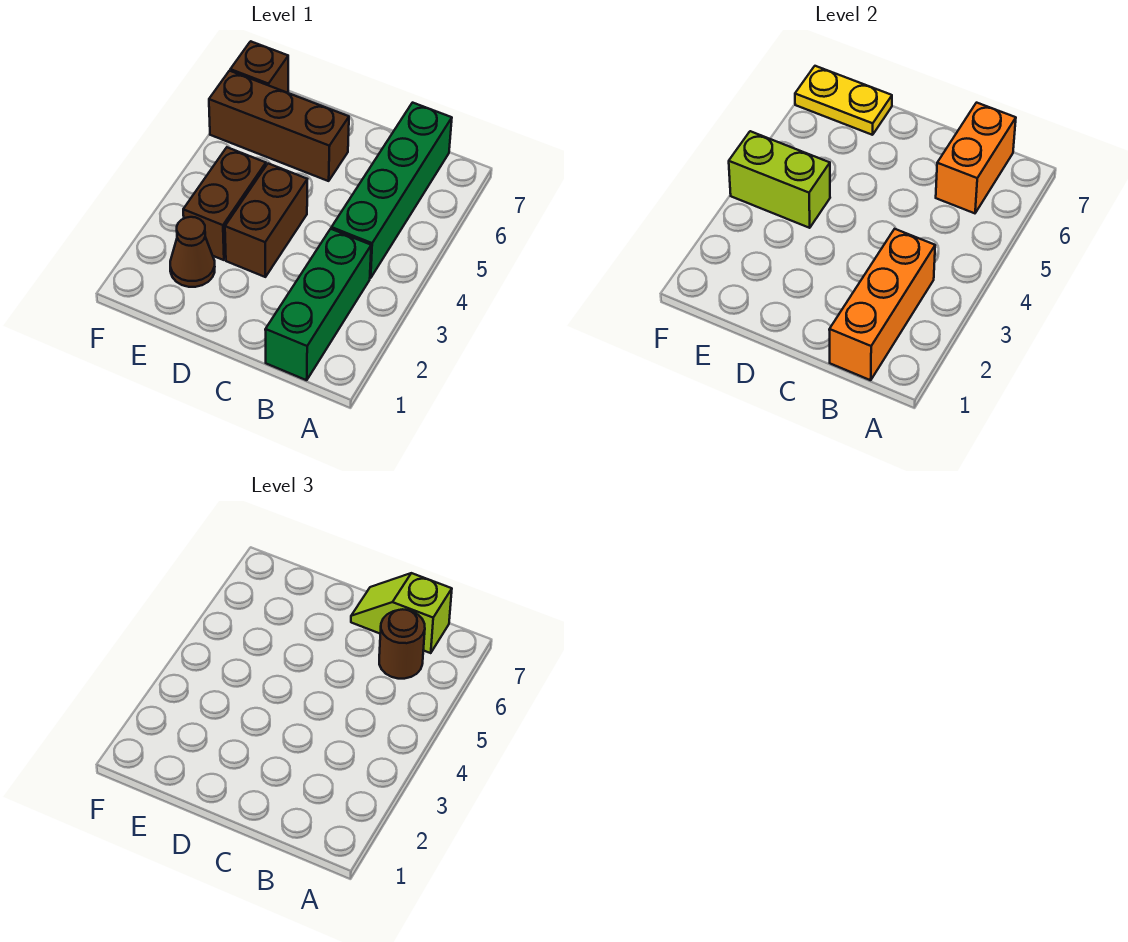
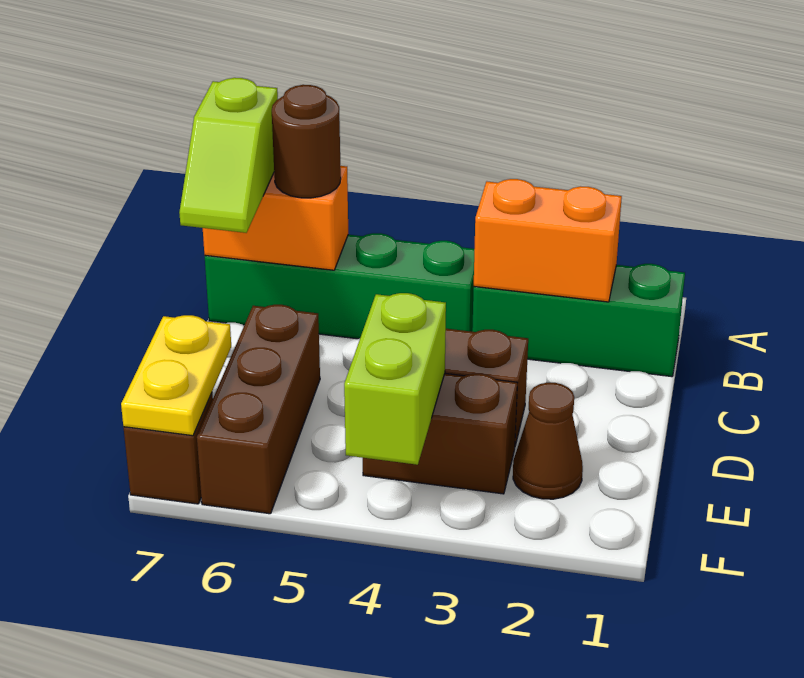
orange brick B1:B3 level 2 -> orange brick B2:B3 level 2

